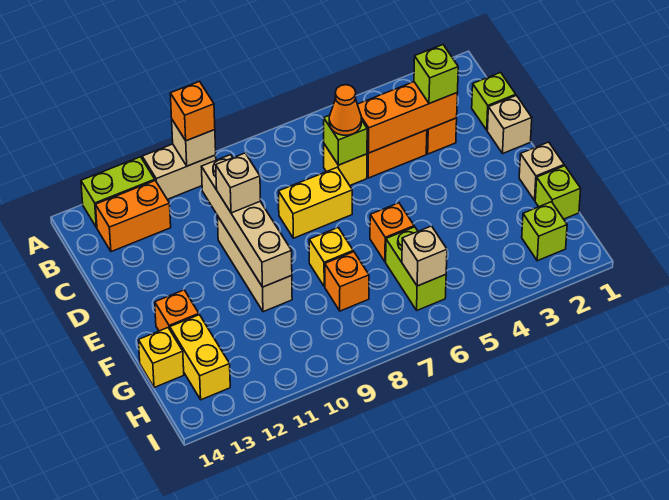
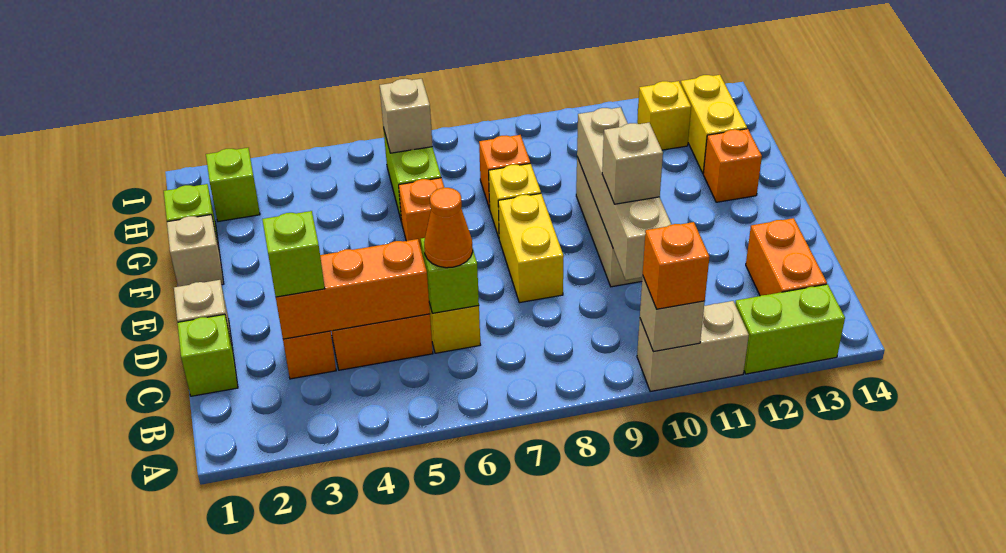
orange brick B12:B13 level 1 -> orange brick B13:C13 level 1
yellow brick D7:D8 level 1 -> yellow brick D8:E8 level 1
yellow brick G14 level 1 -> yellow brick H12 level 1

